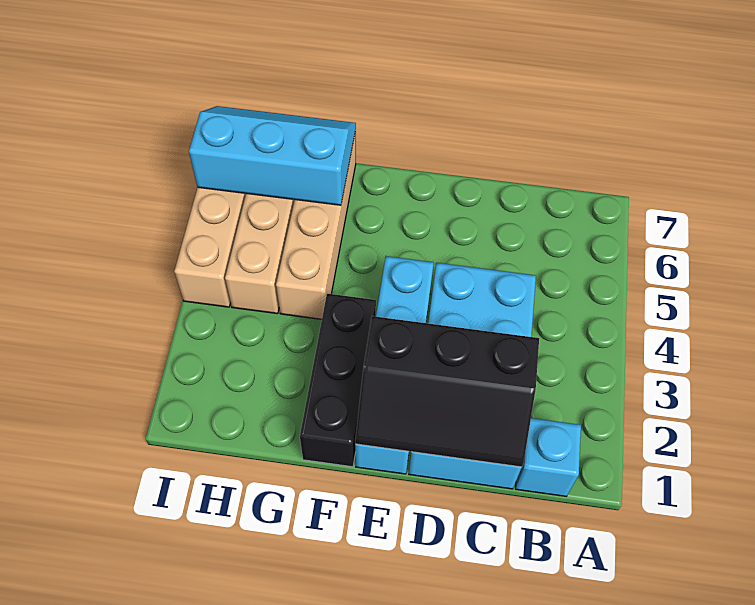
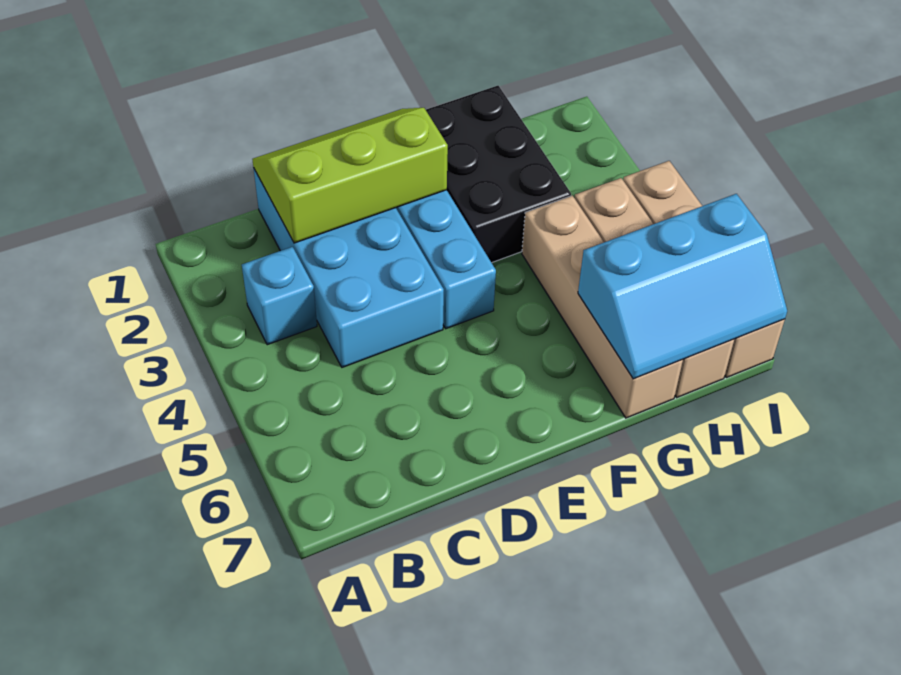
cyan brick B1 level 1 -> cyan brick B3 level 1
black slope C1:E2 level 2 top 2 -> lime slope C1:E2 level 2 top 2
black brick F1:F3 level 1 -> black brick F1:G3 level 1

